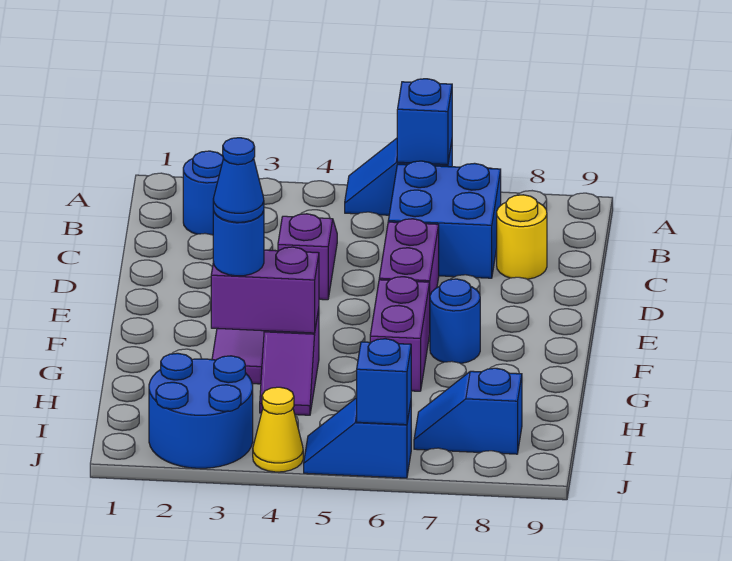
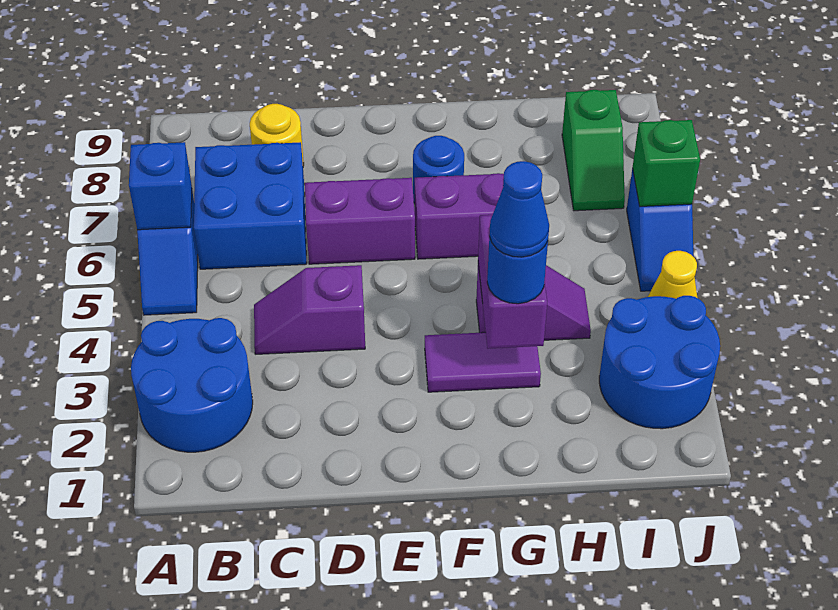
blue round brick B2 level 1 -> blue round brick A2:B3 level 1
blue slope I7:I8 level 1 top 8 -> green slope I7:I8 level 1 top 8
blue brick J6 level 2 -> green brick J6 level 2

